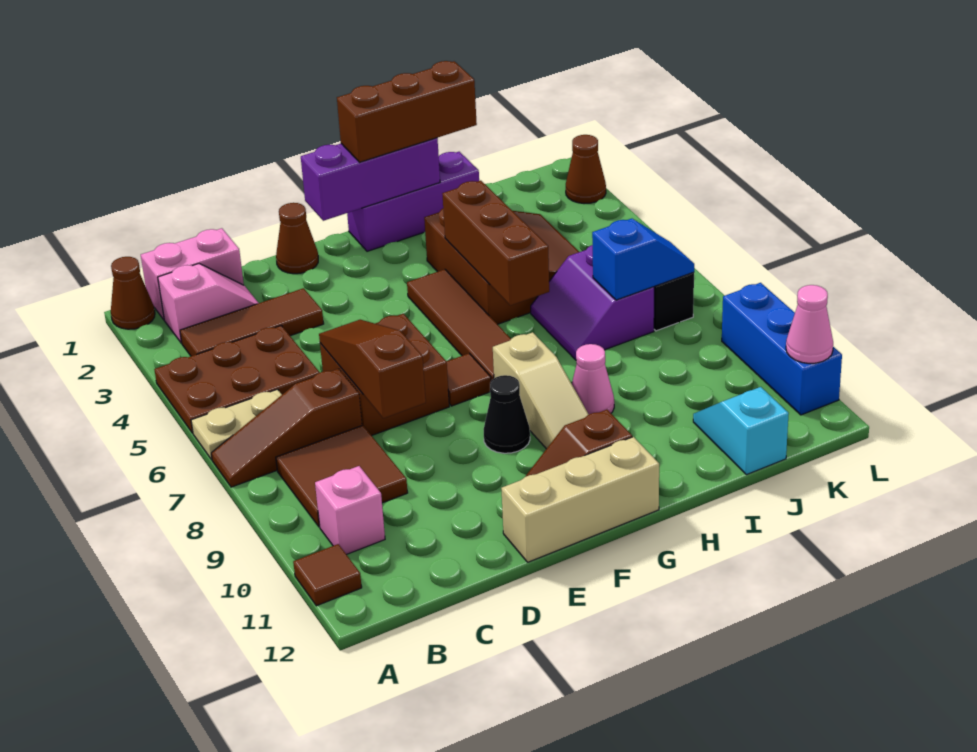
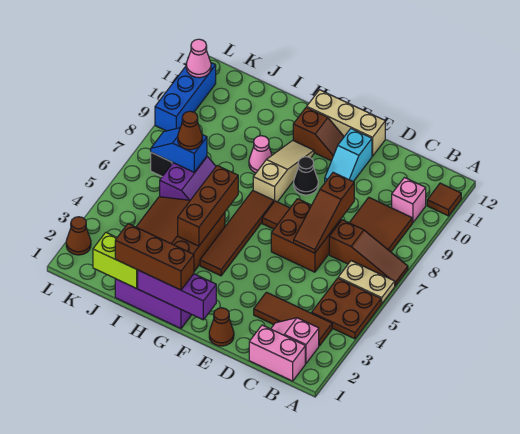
brown cone A1 level 1 -> brown cone J7 level 3
brown plate A4:C5 level 1 -> brown plate A4:B5 level 1
none -> lime brick I1:J1 level 2
cyan slope J11:J12 level 1 top 12 -> cyan slope E10:E11 level 1 top 11

